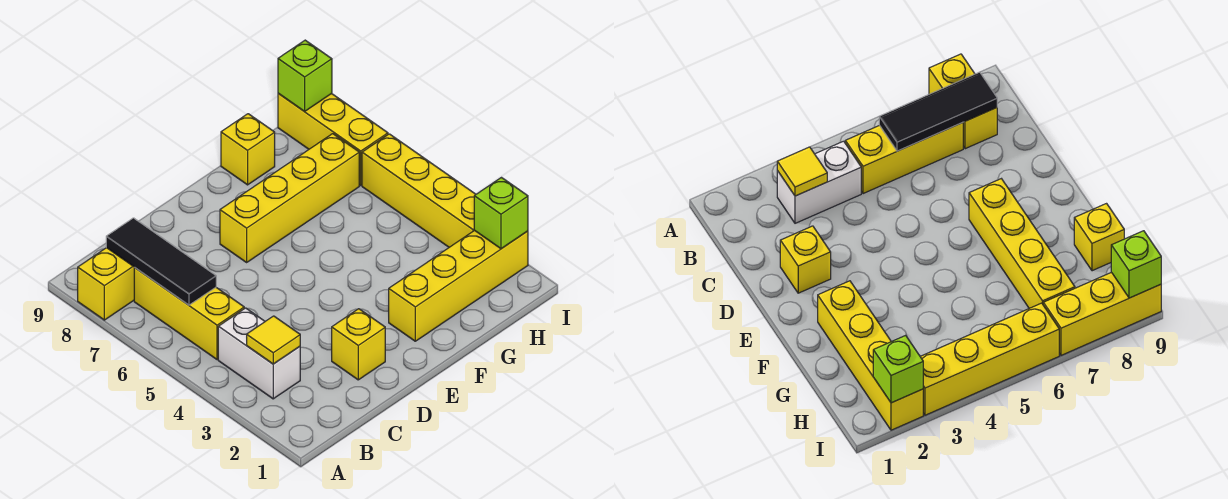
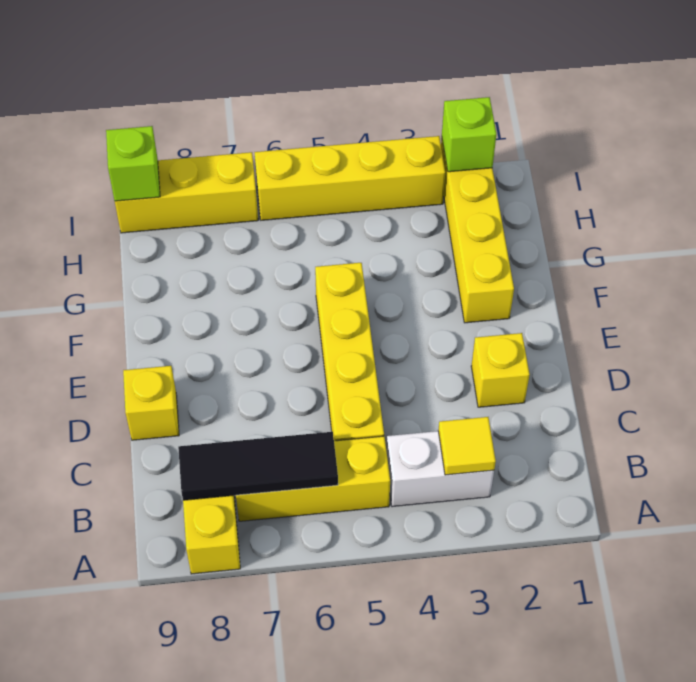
yellow brick E7:H7 level 1 -> yellow brick C5:F5 level 1
yellow brick G9 level 1 -> yellow brick D9 level 1

